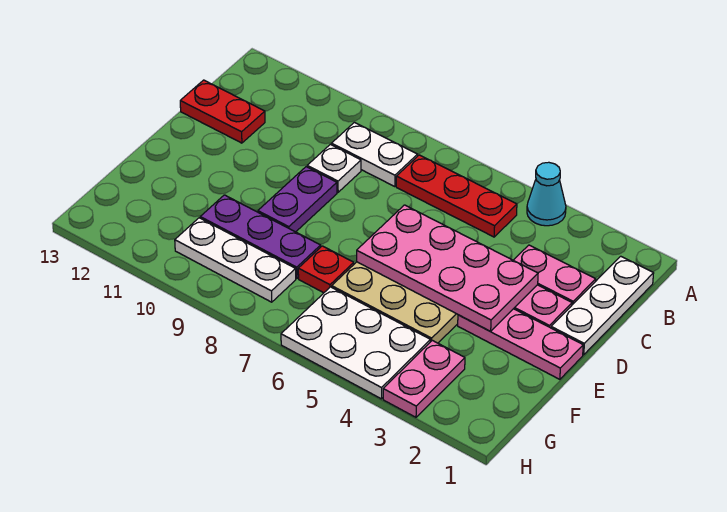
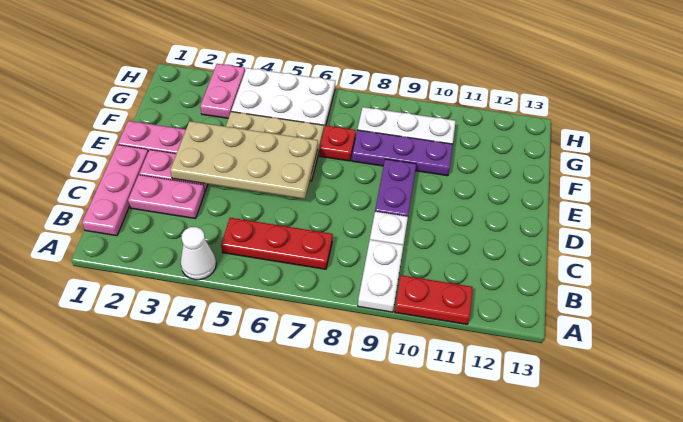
cyan cone A4 level 1 -> white cone A4 level 1
white plate B1:D1 level 1 -> pink plate B1:D1 level 1
white plate B8:B9 level 1 -> white plate A9:B9 level 1
red plate C12:C13 level 1 -> red plate A10:A11 level 1
pink plate D3:E6 level 2 -> tan plate D3:E6 level 2

